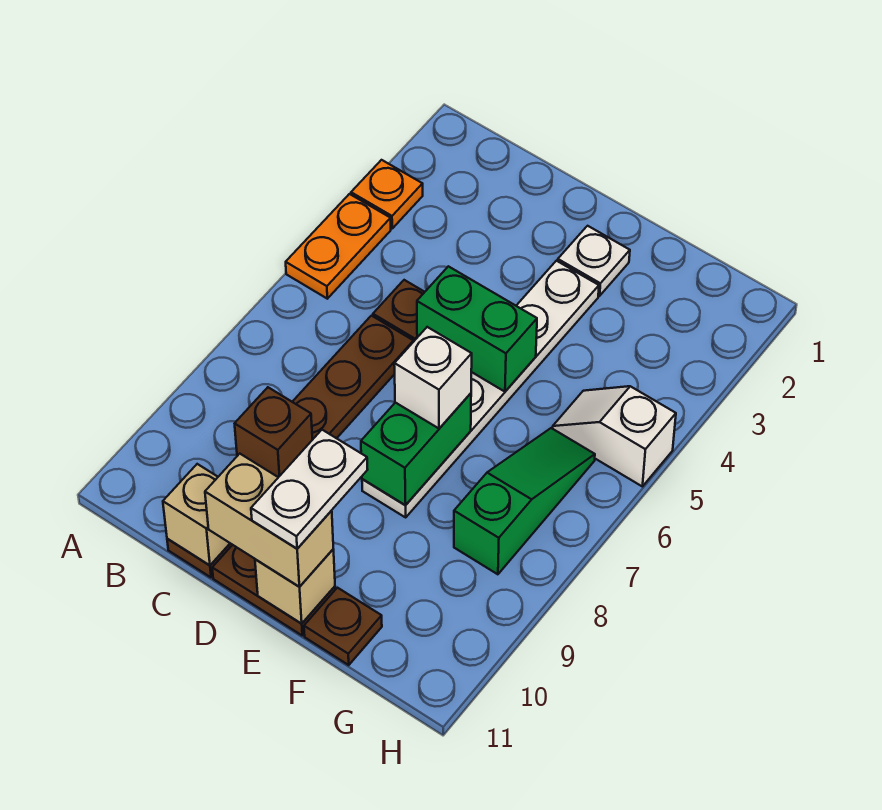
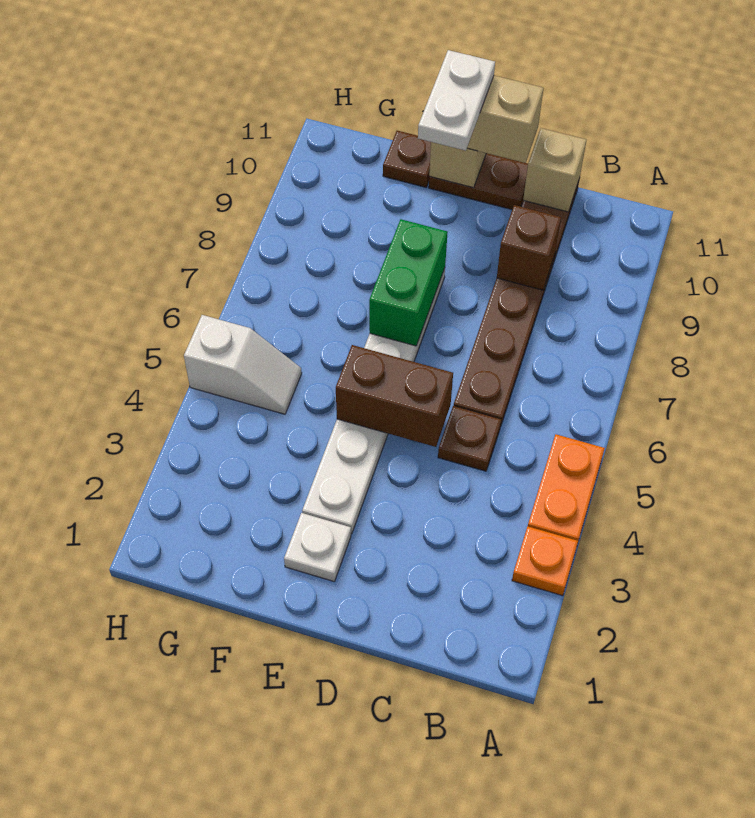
green brick D5:E5 level 2 -> brown brick D5:E5 level 2
white brick E7 level 3 -> none
green slope G6:G8 level 1 top 8 -> none

